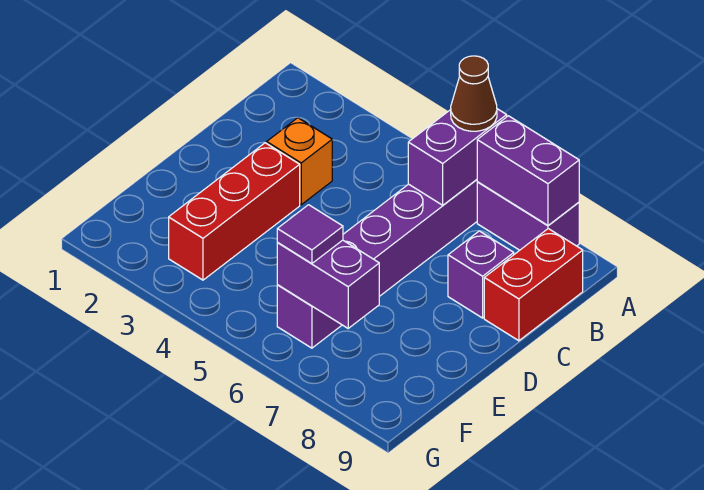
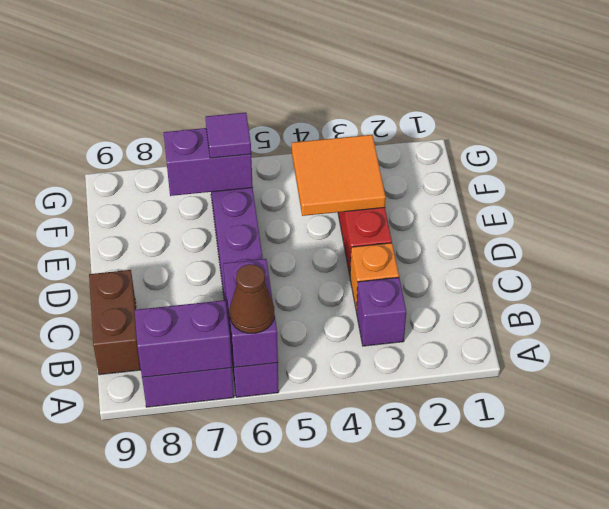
red brick B9:C9 level 1 -> brown brick B9:C9 level 1
purple brick C8 level 1 -> purple brick B3 level 1
none -> orange tile E3:F4 level 2

